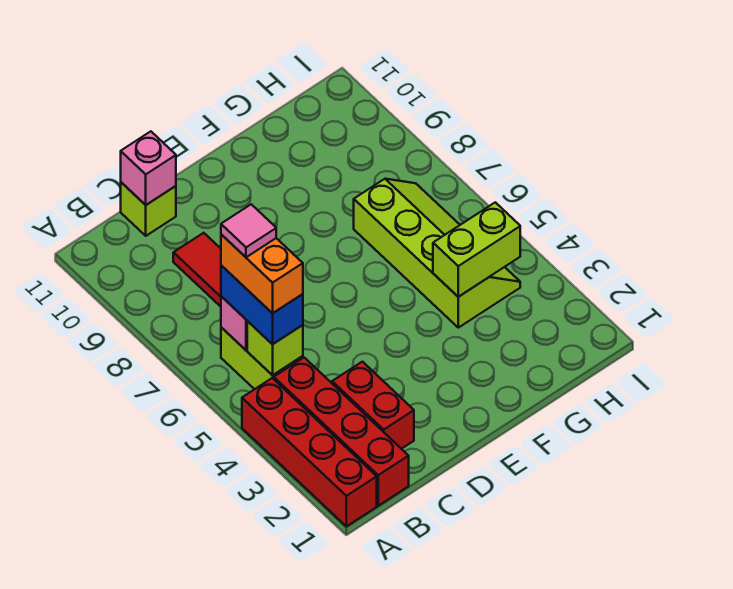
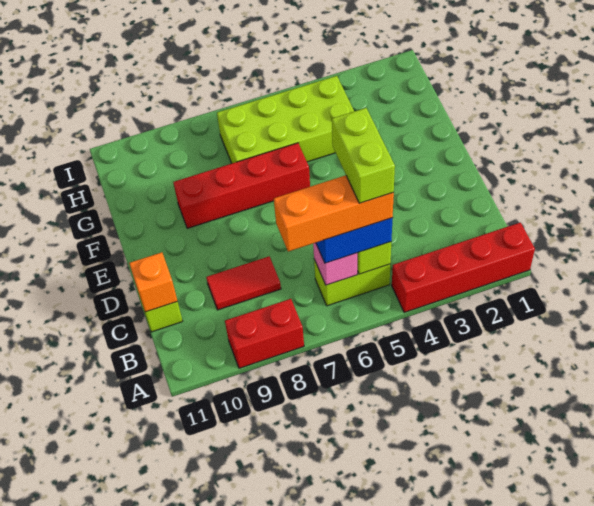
red brick B1:B4 level 1 -> red brick F6:F9 level 1
orange brick B5:B6 level 4 -> orange brick B5:B7 level 4
pink tile B6 level 5 -> none
red brick C2:C3 level 1 -> red brick A8:A9 level 1
pink brick C11 level 2 -> orange brick C11 level 2
lime slope G4:H7 level 1 top G -> lime brick G4:H7 level 1
lime brick G4:H4 level 2 -> lime brick B5:C5 level 5

